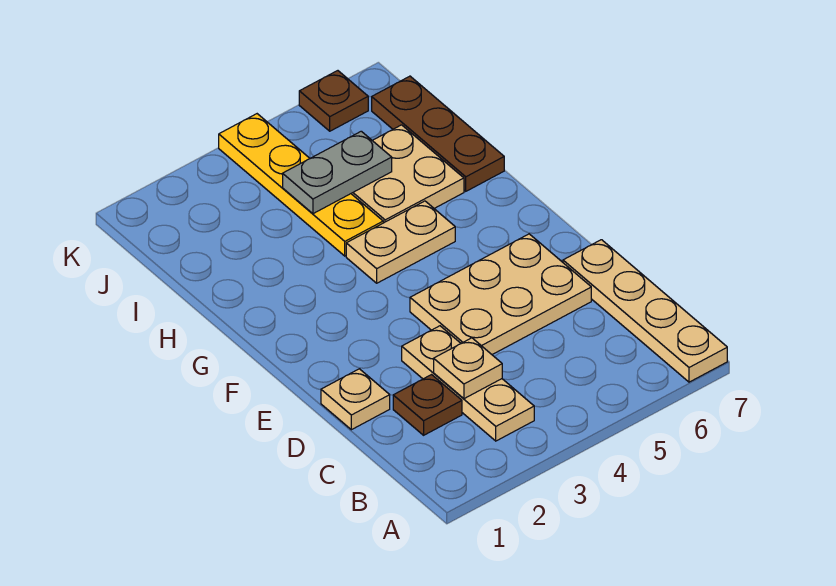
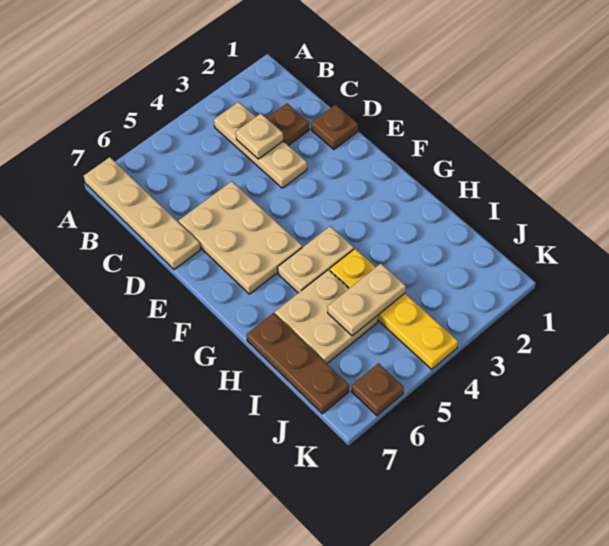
tan plate D1 level 1 -> brown plate D1 level 1
tan plate D4:E6 level 1 -> tan plate D5:F6 level 1
grey plate I4:I5 level 2 -> tan plate I4:I5 level 2

